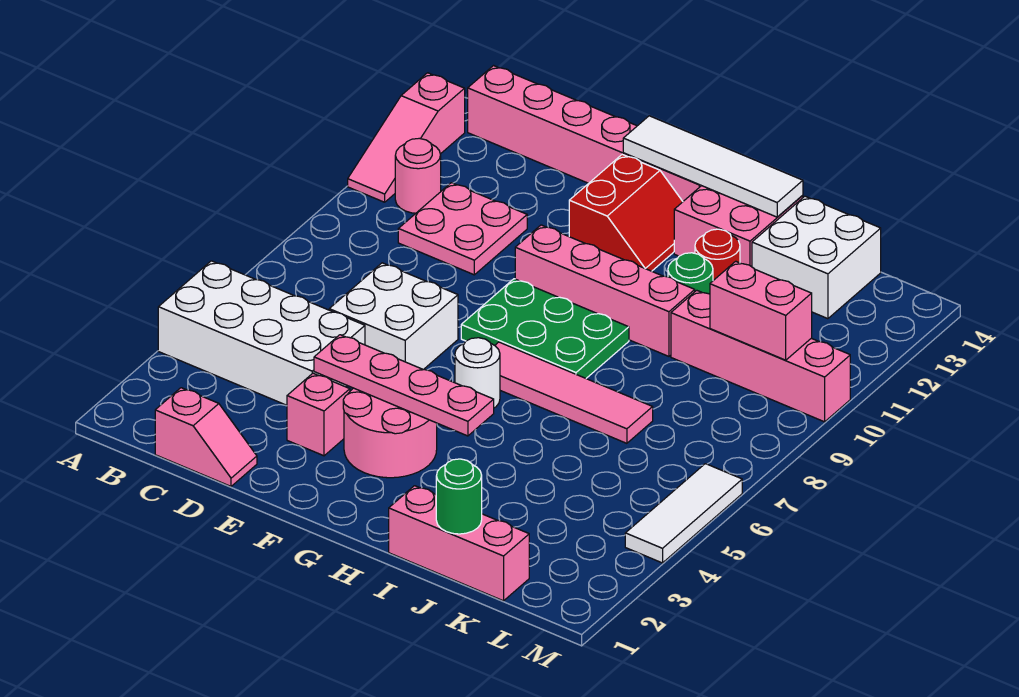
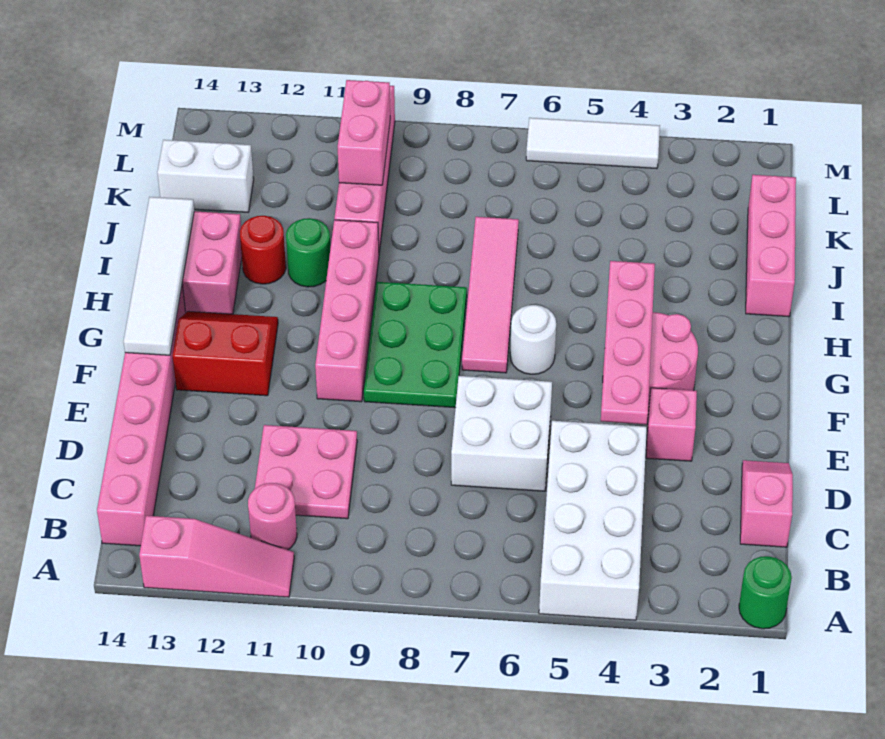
green round brick J1 level 2 -> green round brick A1 level 1
white brick J13:K14 level 1 -> white brick K13:K14 level 1

